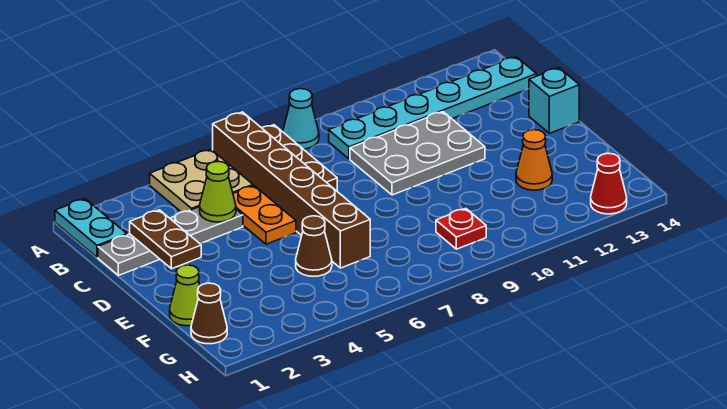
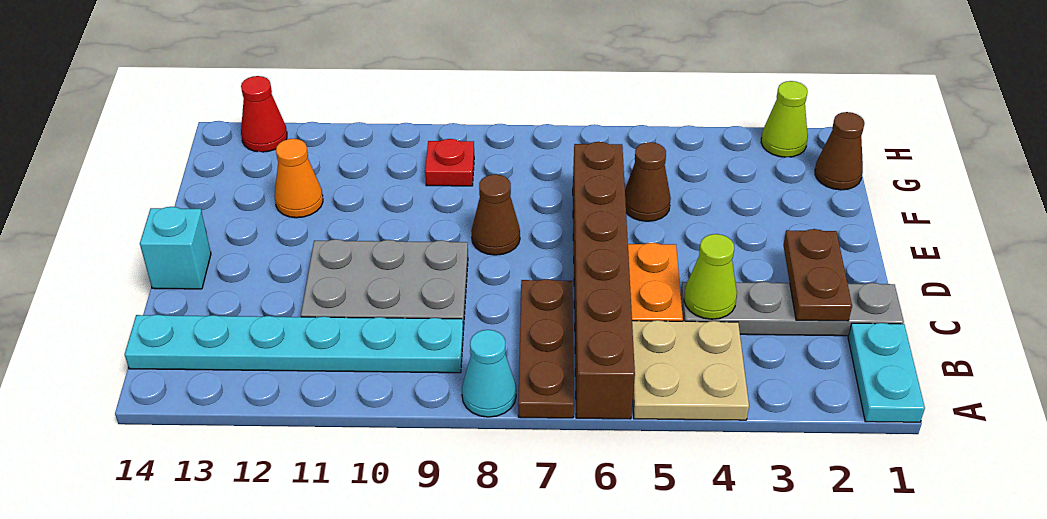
none -> brown cone E8 level 1
lime cone F1 level 1 -> lime cone H2 level 1

